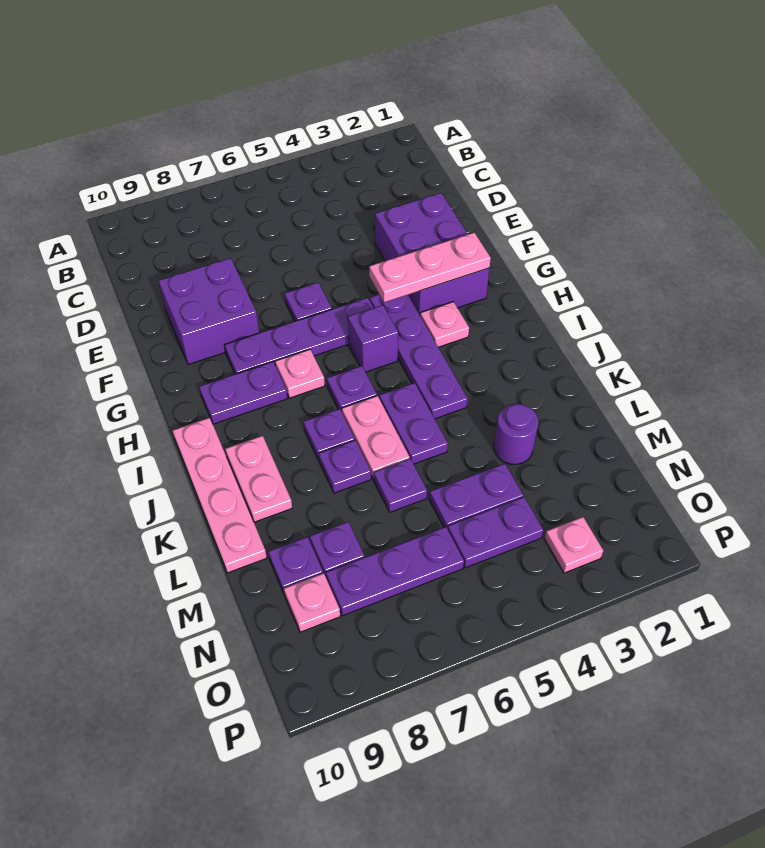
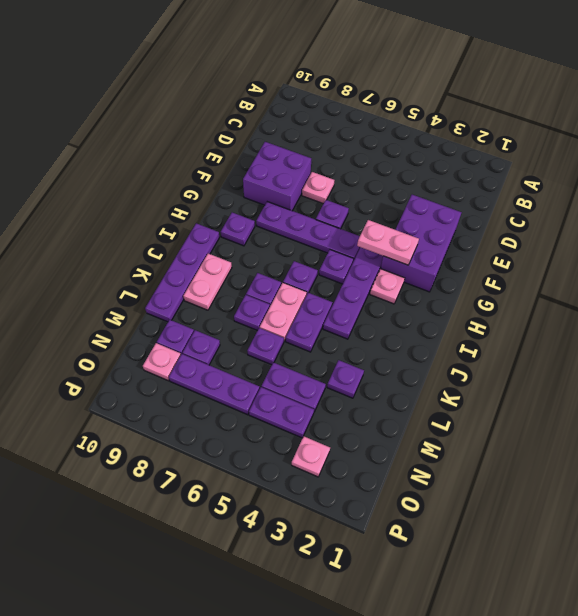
pink plate G2:G4 level 2 -> pink plate G3:G4 level 2
purple brick H5 level 1 -> purple plate H5 level 1
pink plate H7 level 1 -> pink plate E7 level 1
purple plate H8:H9 level 1 -> purple plate H9 level 1
pink plate I10:L10 level 1 -> purple plate I10:L10 level 1
purple round brick L3 level 1 -> purple plate L3 level 1

